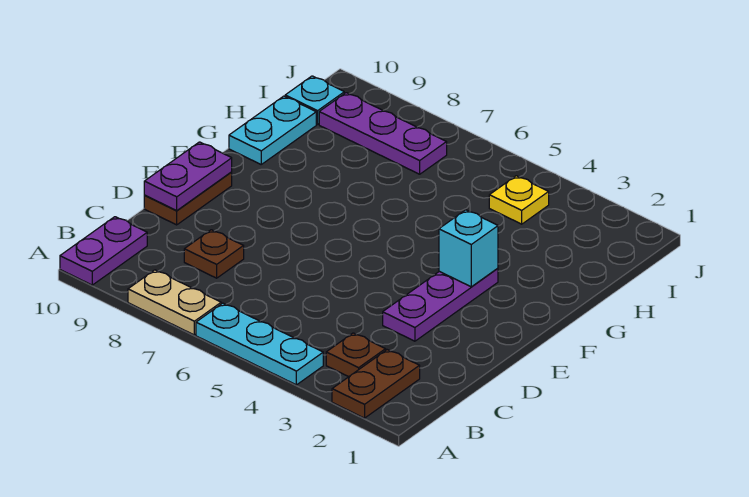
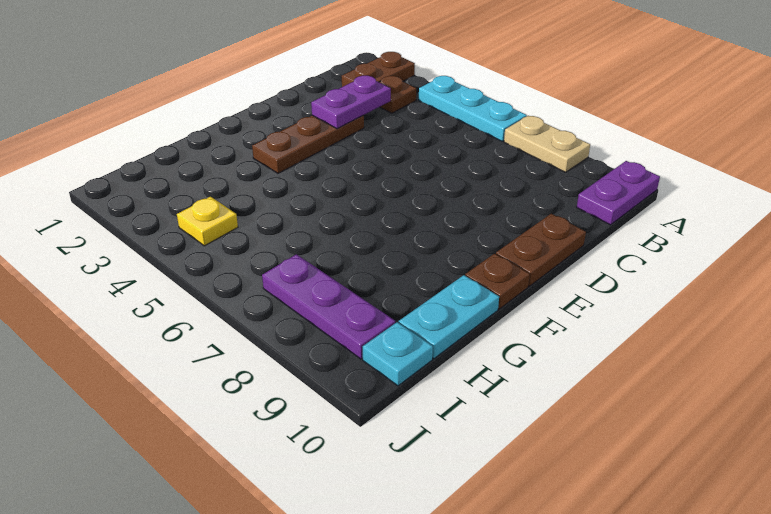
brown plate C8 level 1 -> brown plate F10 level 1
purple plate D3:F3 level 1 -> brown plate D3:F3 level 1
purple plate D10:E10 level 2 -> purple plate C3:D3 level 2
cyan brick F3 level 2 -> none

